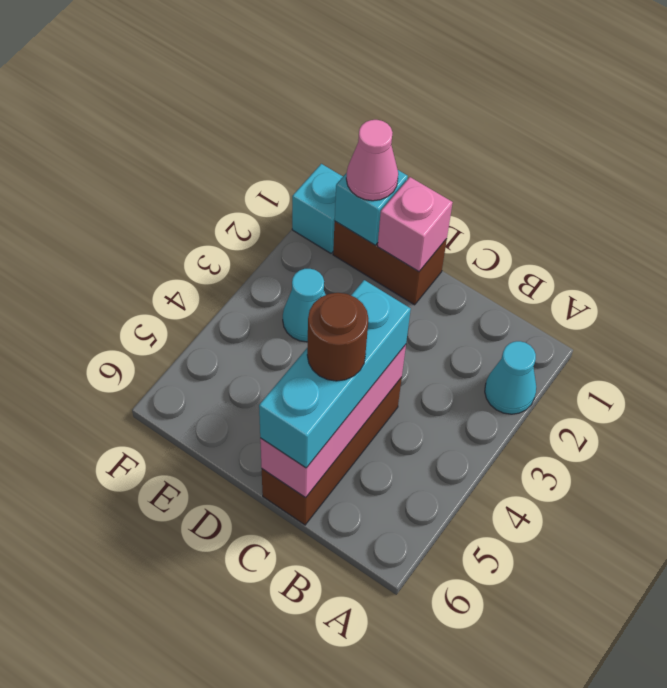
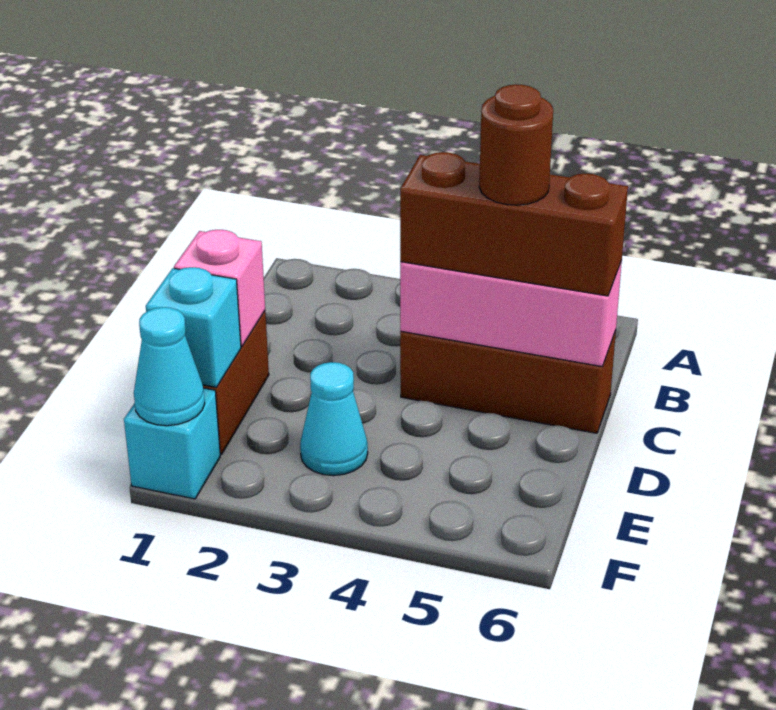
cyan cone A2 level 1 -> cyan cone F1 level 2
cyan brick C4:C6 level 3 -> brown brick C4:C6 level 3
pink cone E1 level 3 -> none

